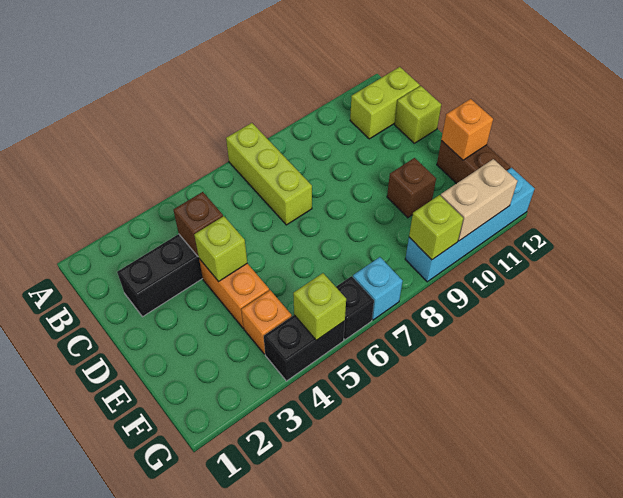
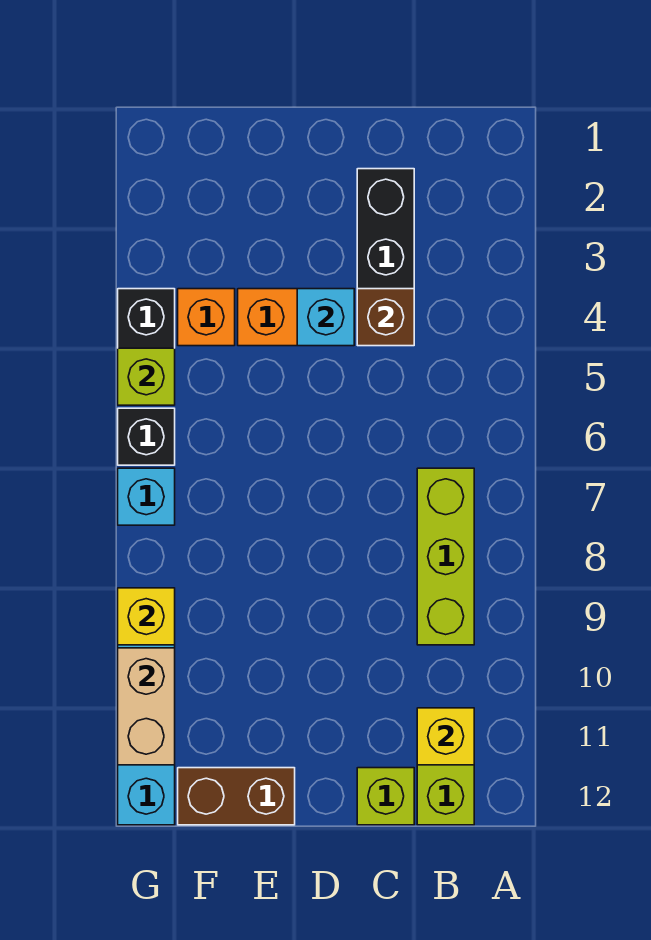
lime brick A7:C7 level 1 -> lime brick B7:B9 level 1
none -> yellow brick B11 level 2
lime brick D4 level 2 -> cyan brick D4 level 2
brown brick E10 level 1 -> none
orange brick E12 level 2 -> none
lime brick G9 level 2 -> yellow brick G9 level 2

